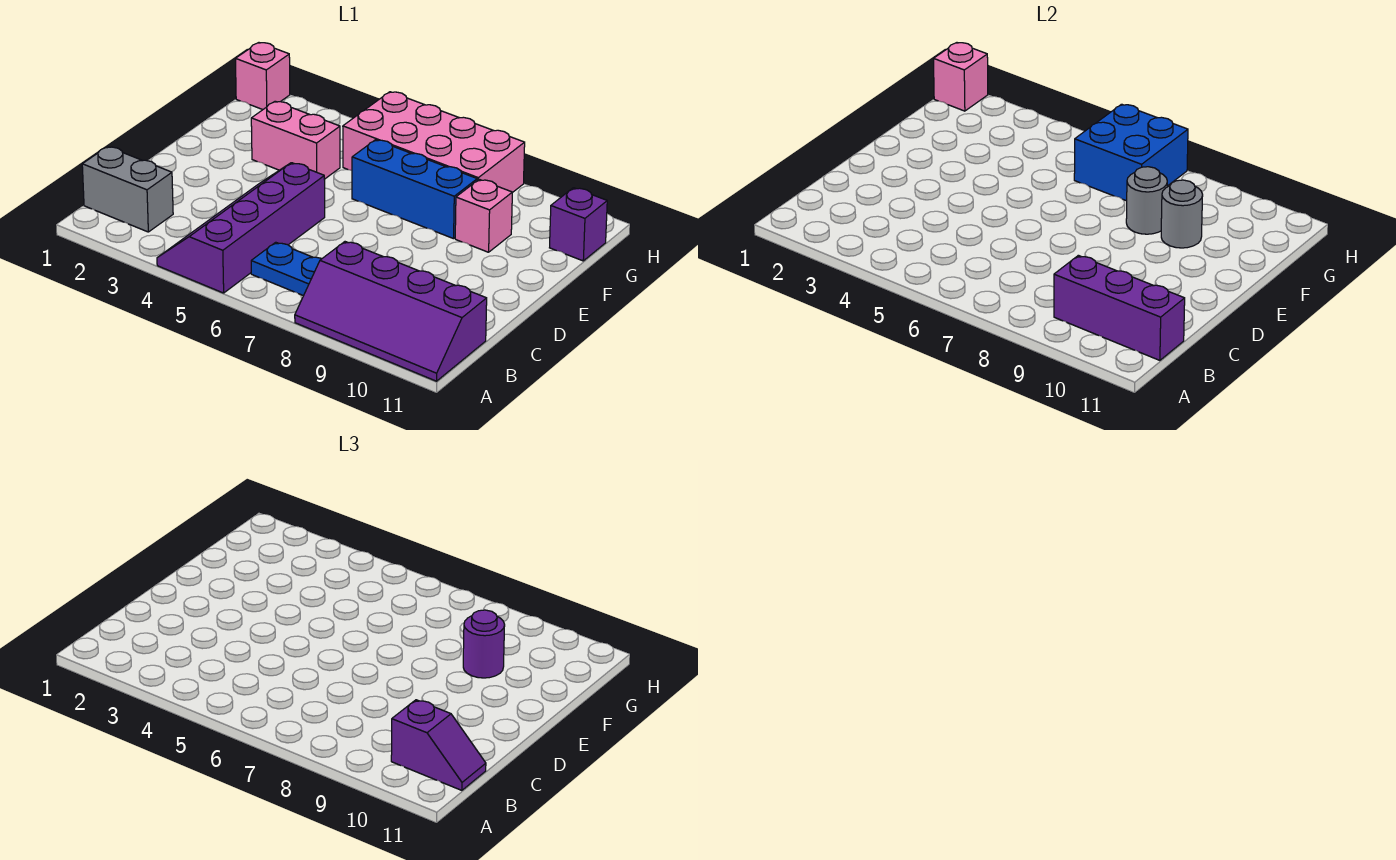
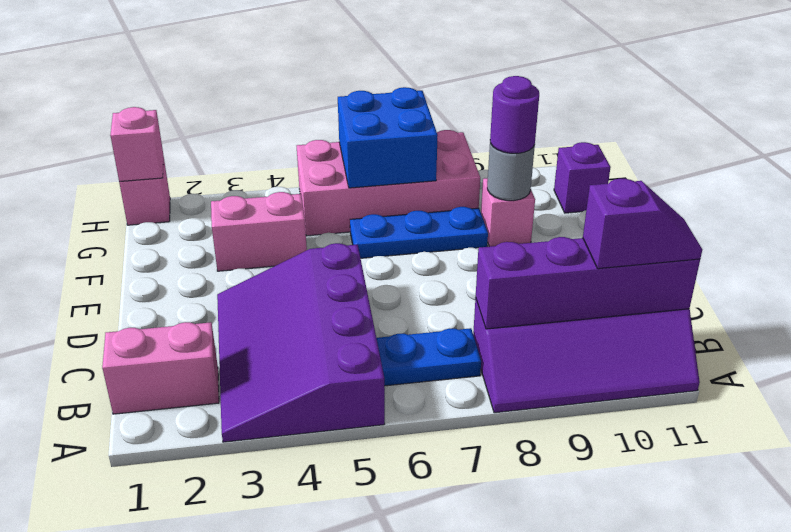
purple slope A4:D5 level 1 top 5 -> purple slope A3:D5 level 1 top 5
grey brick B1:B2 level 1 -> pink brick B1:B2 level 1
purple brick B9:B11 level 2 -> purple brick B8:B11 level 2
blue brick F6:F8 level 1 -> blue plate F6:F8 level 1
grey round brick F8 level 2 -> none

